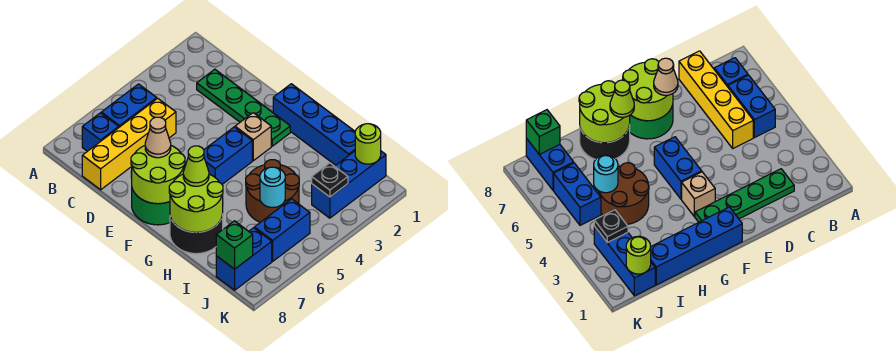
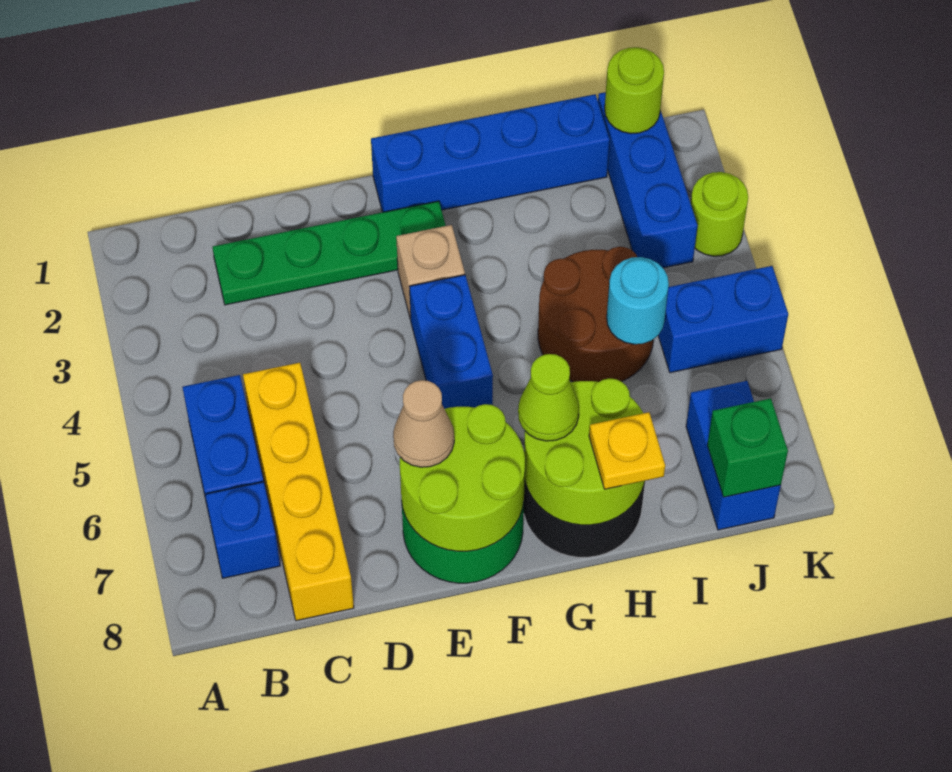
none -> yellow plate H8 level 3
black plate J3 level 2 -> none
blue brick J5:J6 level 1 -> blue brick J5:K5 level 1
none -> lime round brick K3 level 1

